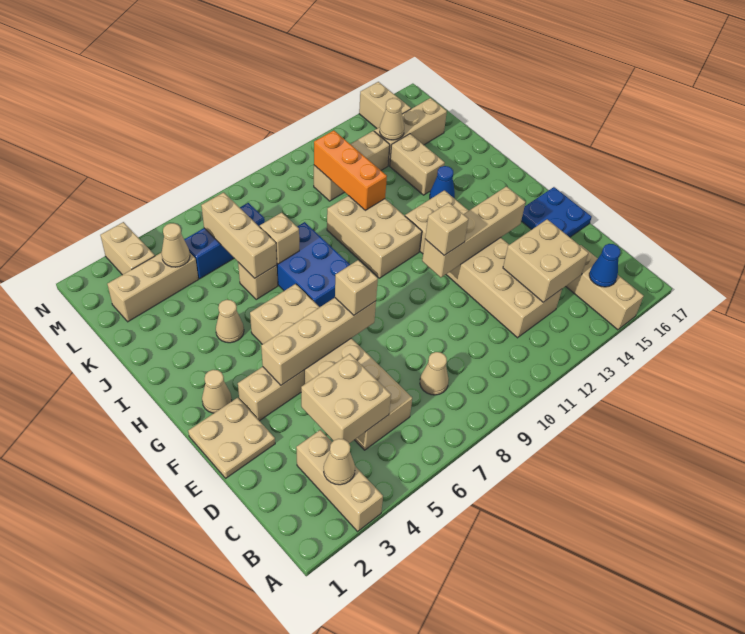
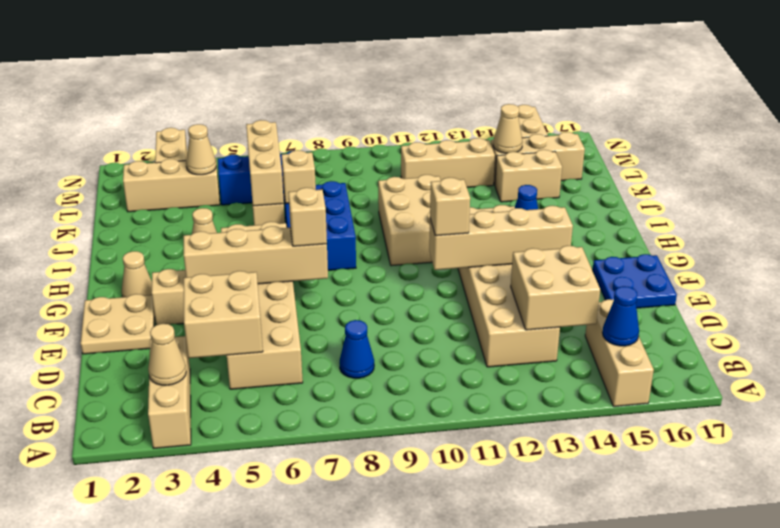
tan cone C8 level 1 -> blue cone C8 level 1
orange brick J11:L11 level 2 -> none
tan brick J14:K14 level 1 -> tan brick K14:K15 level 1

